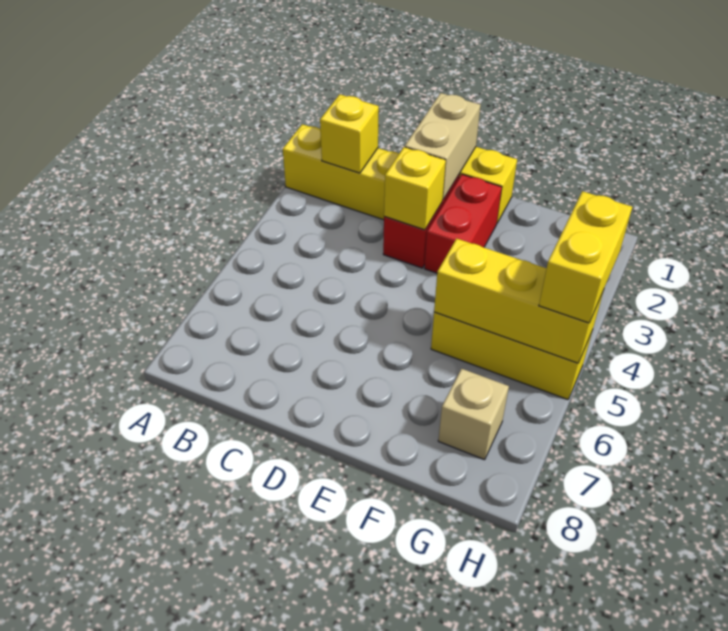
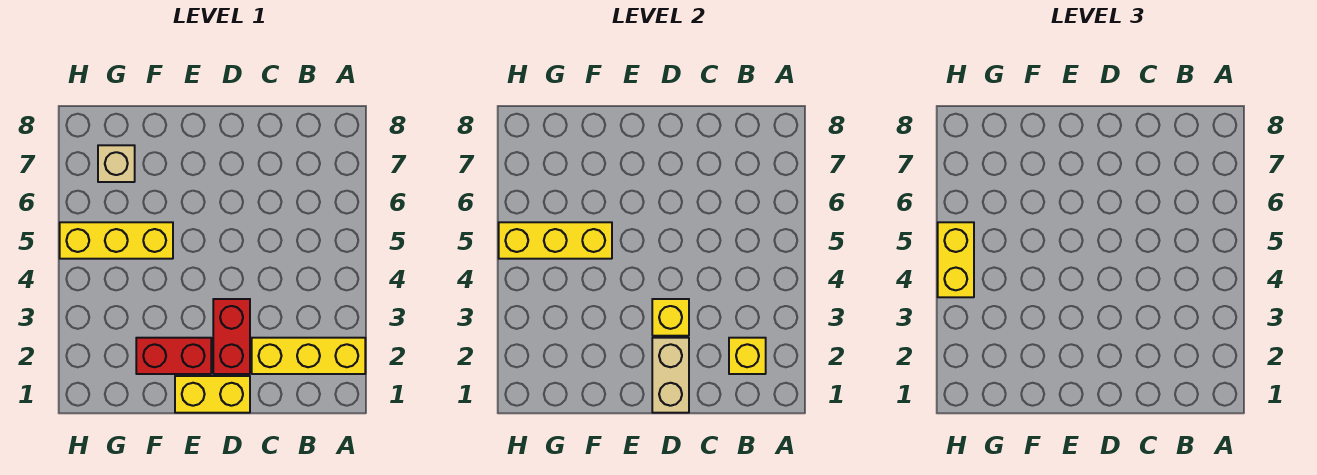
red brick E2:E3 level 1 -> red brick E2:F2 level 1

